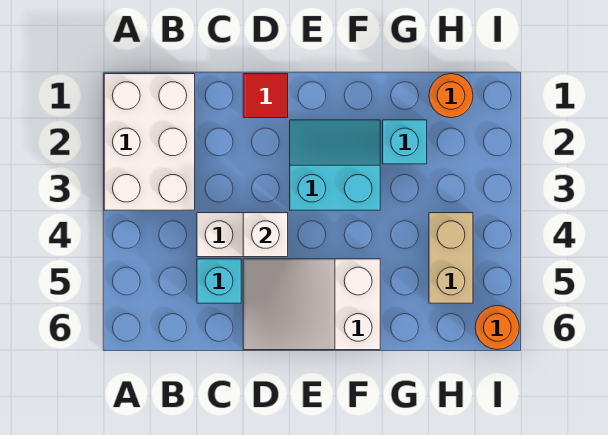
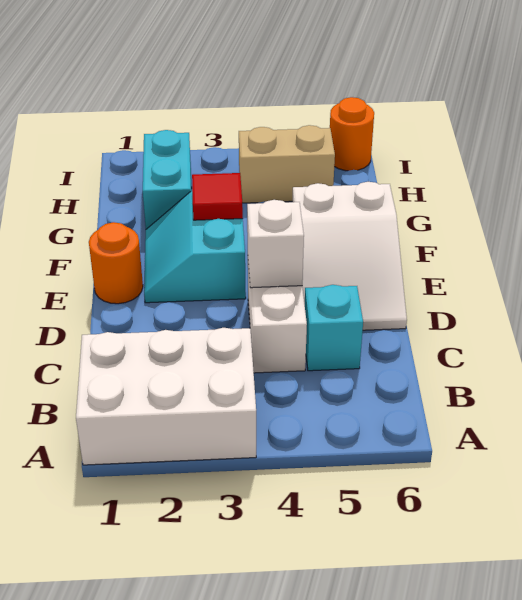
red tile D1 level 1 -> red tile F3 level 2
cyan brick G2 level 1 -> cyan brick G2:H2 level 1
orange round brick H1 level 1 -> orange round brick E1 level 1

